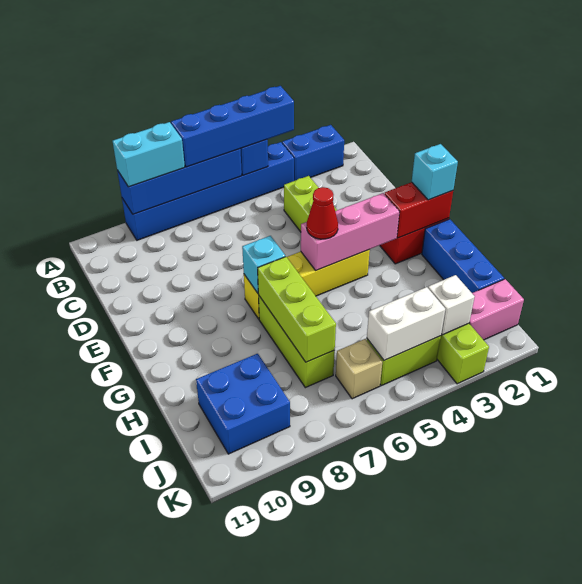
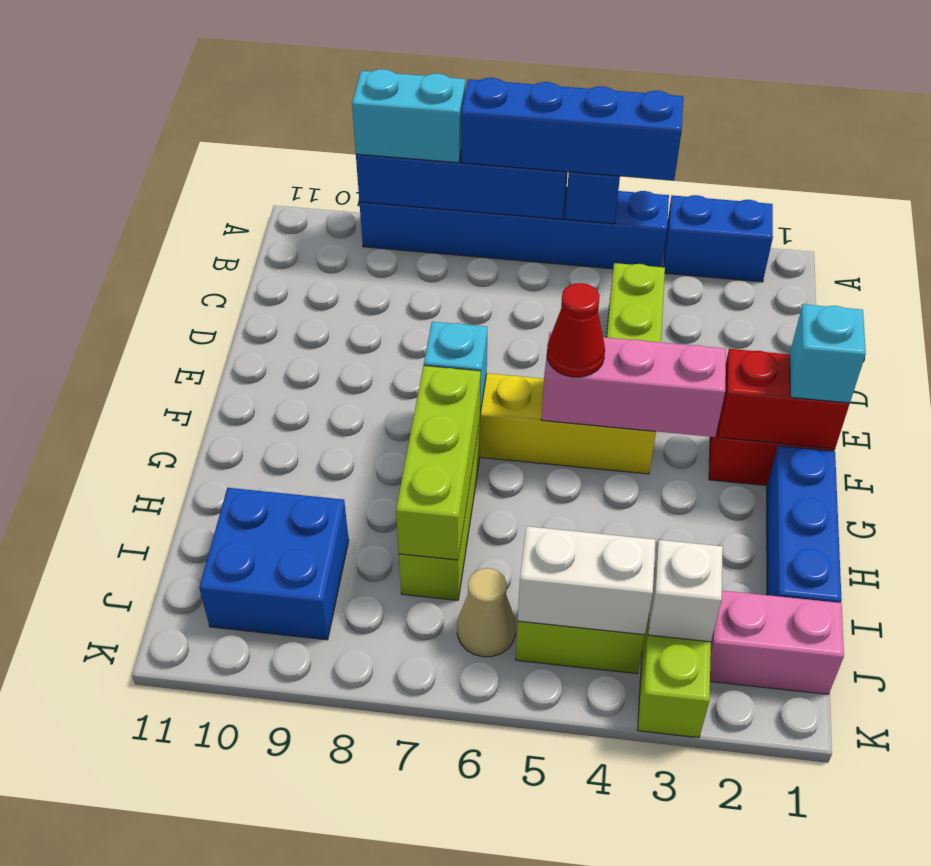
tan brick J6 level 1 -> tan cone J6 level 1

